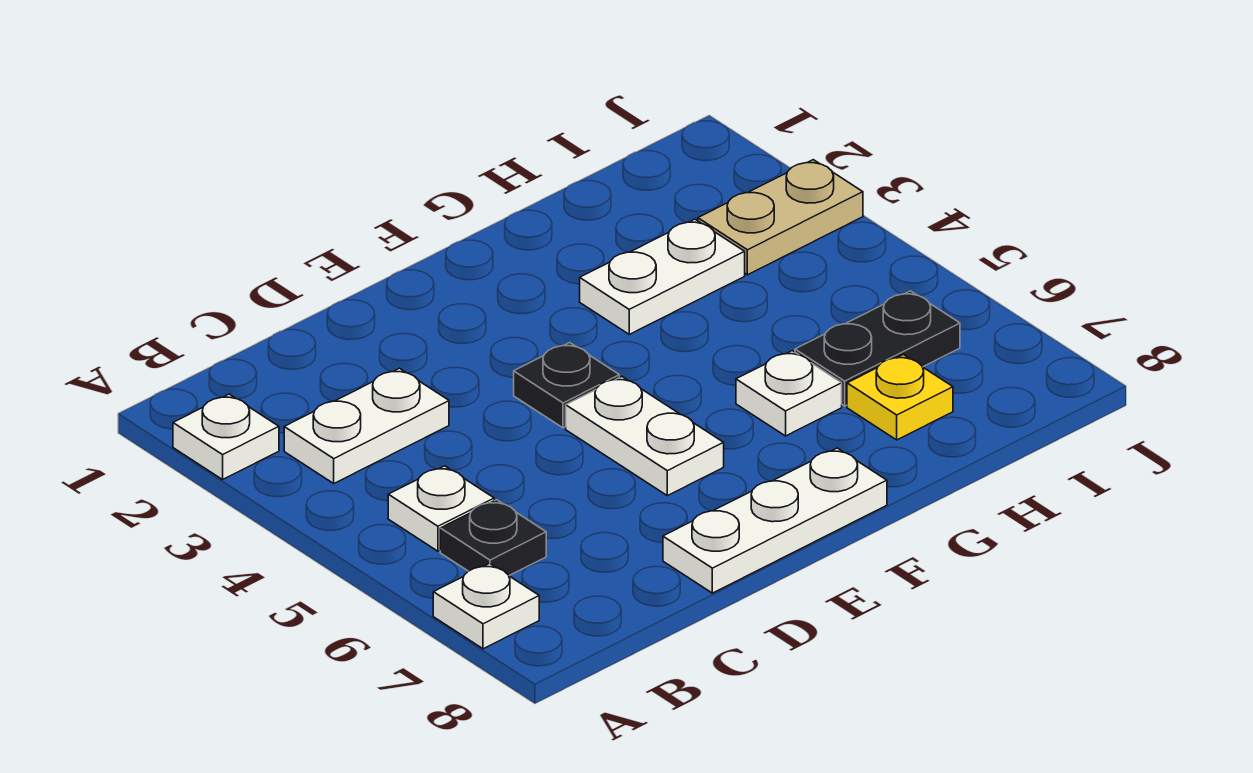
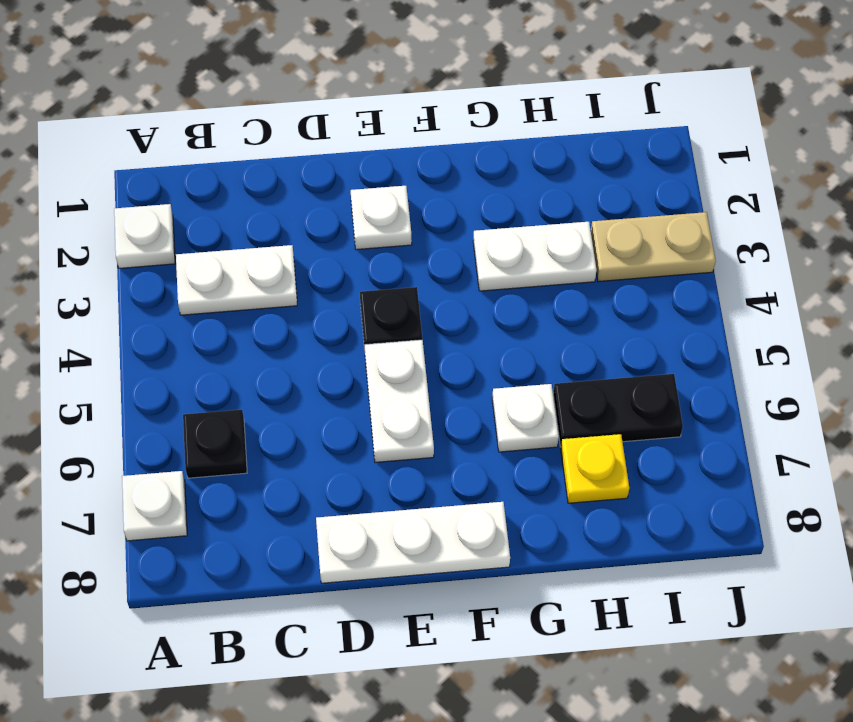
white plate B5 level 1 -> white plate E2 level 1

